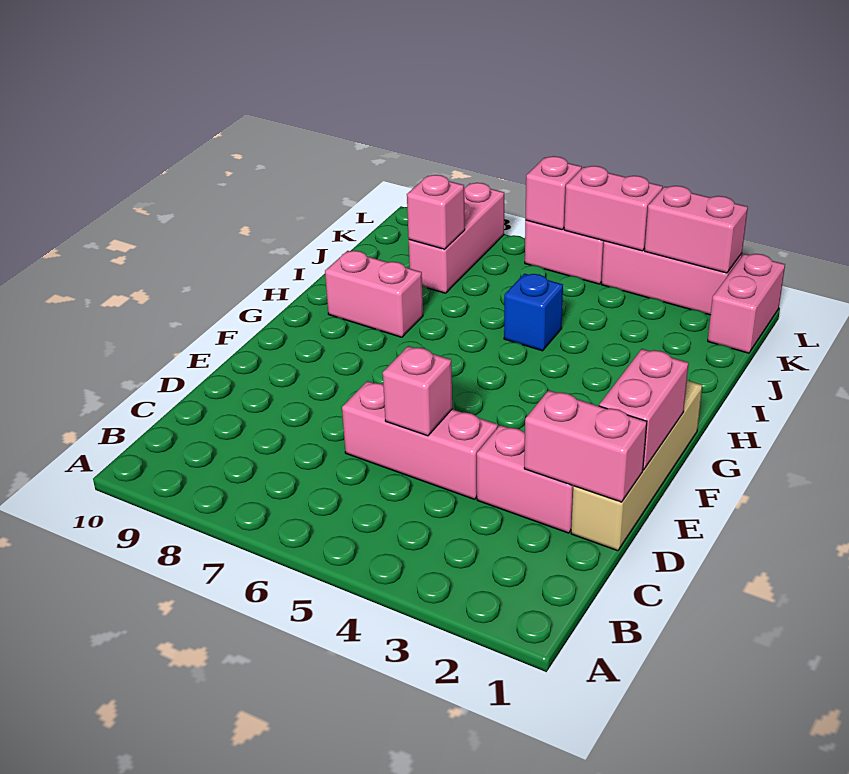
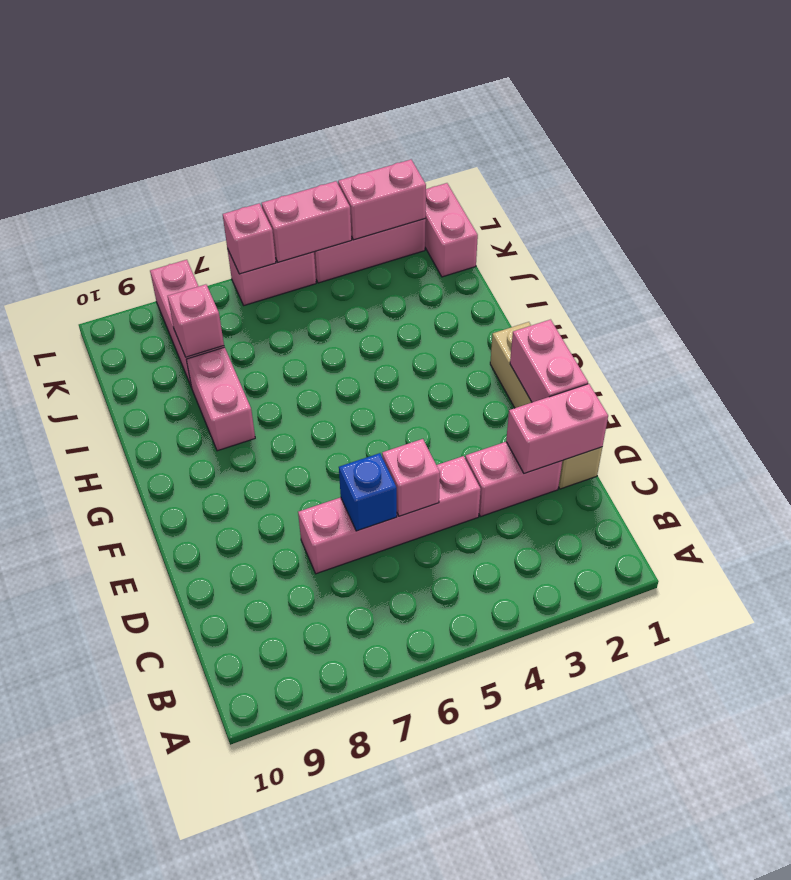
pink brick D4:D6 level 1 -> pink brick D4:D7 level 1
pink brick H8:H9 level 1 -> pink brick H8:I8 level 1
blue brick I5 level 1 -> blue brick D6 level 2

